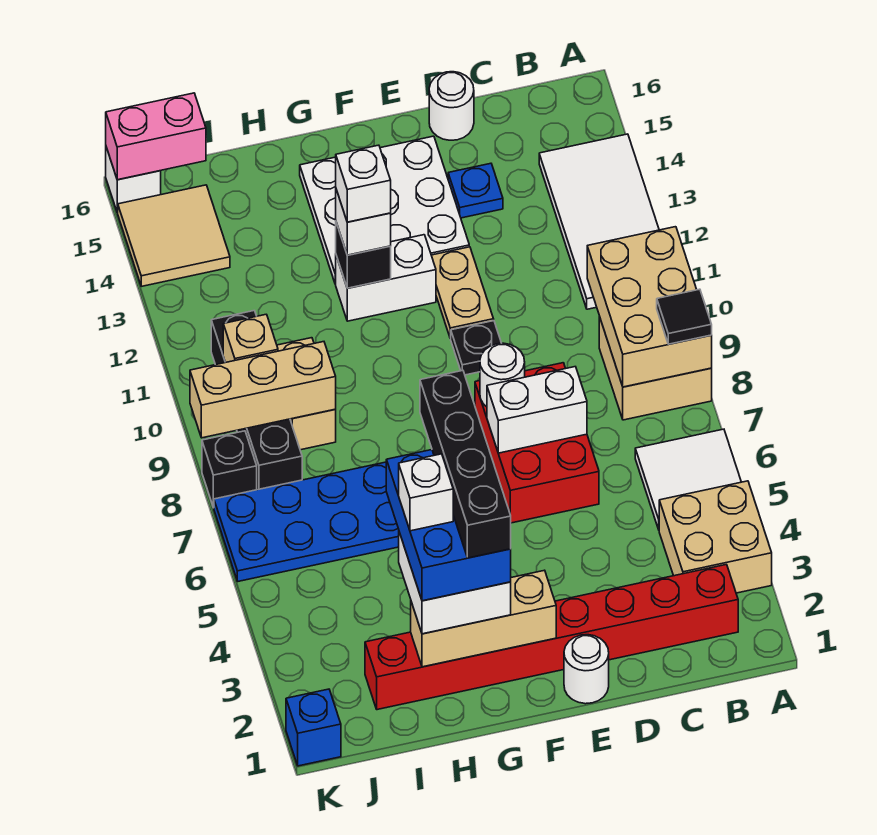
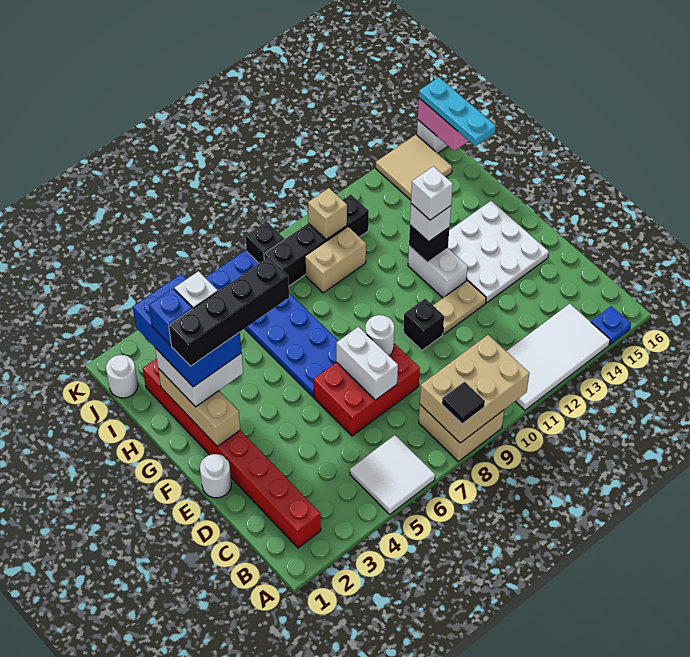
tan brick A3:B4 level 1 -> none
blue plate D14 level 1 -> blue plate A15 level 1
white round brick D16 level 1 -> white round brick J1 level 1
black plate E10 level 1 -> black brick E10 level 1
blue brick G2:H4 level 4 -> blue brick G2:I3 level 4
tan brick I9:K9 level 2 -> none
none -> cyan plate I16:K16 level 3
blue brick K1 level 1 -> blue brick H2 level 5

